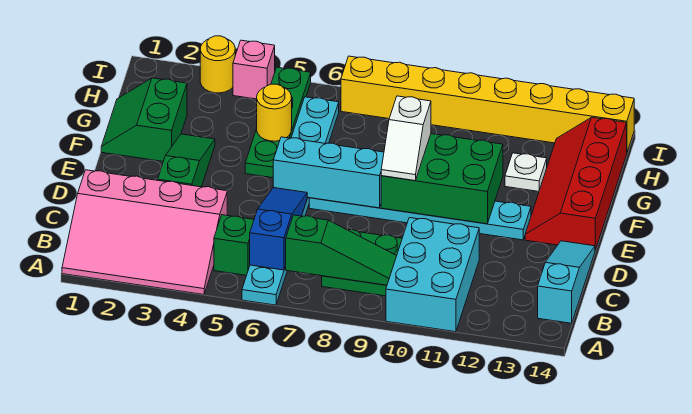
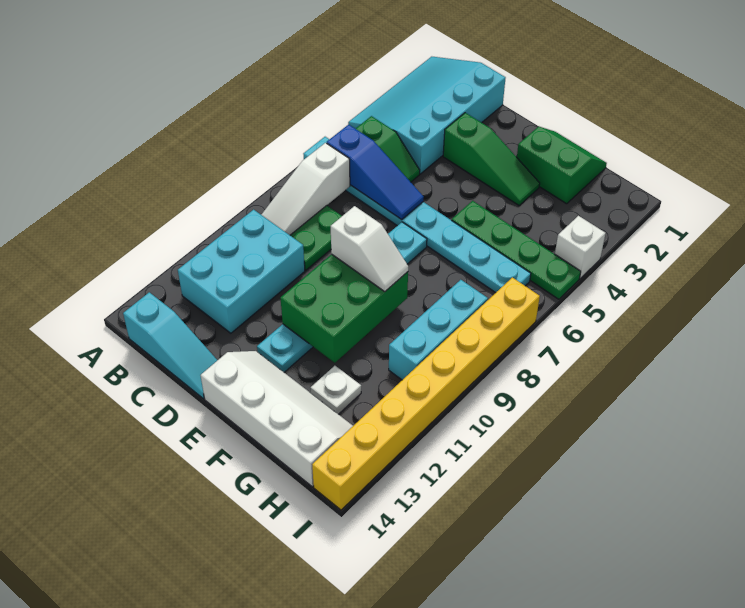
pink slope A1:C4 level 1 top C -> cyan slope A1:C4 level 1 top C
cyan brick A10:C11 level 1 -> cyan brick B10:C12 level 1
green slope B7:B9 level 2 top 7 -> white slope B7:B9 level 2 top 7
cyan brick E6:E8 level 2 -> cyan brick H8:H10 level 1
white slope E9:F9 level 3 top F -> white slope E9:F9 level 3 top E
red slope E13:H14 level 1 top 14 -> white slope E13:H14 level 1 top 14
yellow round brick G5 level 2 -> none
yellow round brick I3 level 1 -> none
pink brick I4 level 1 -> white brick I4 level 1

